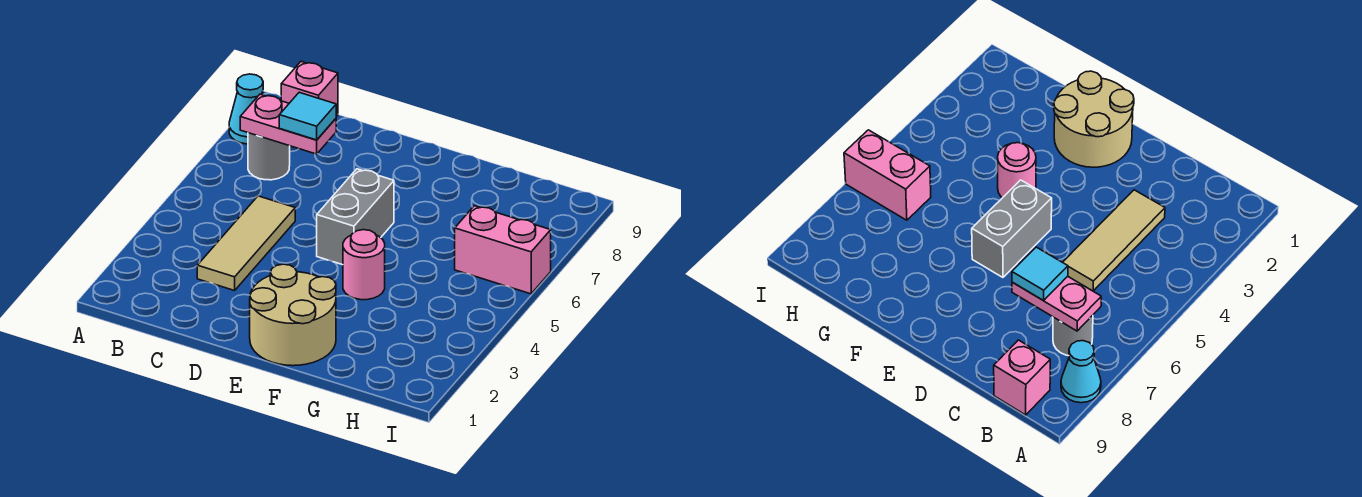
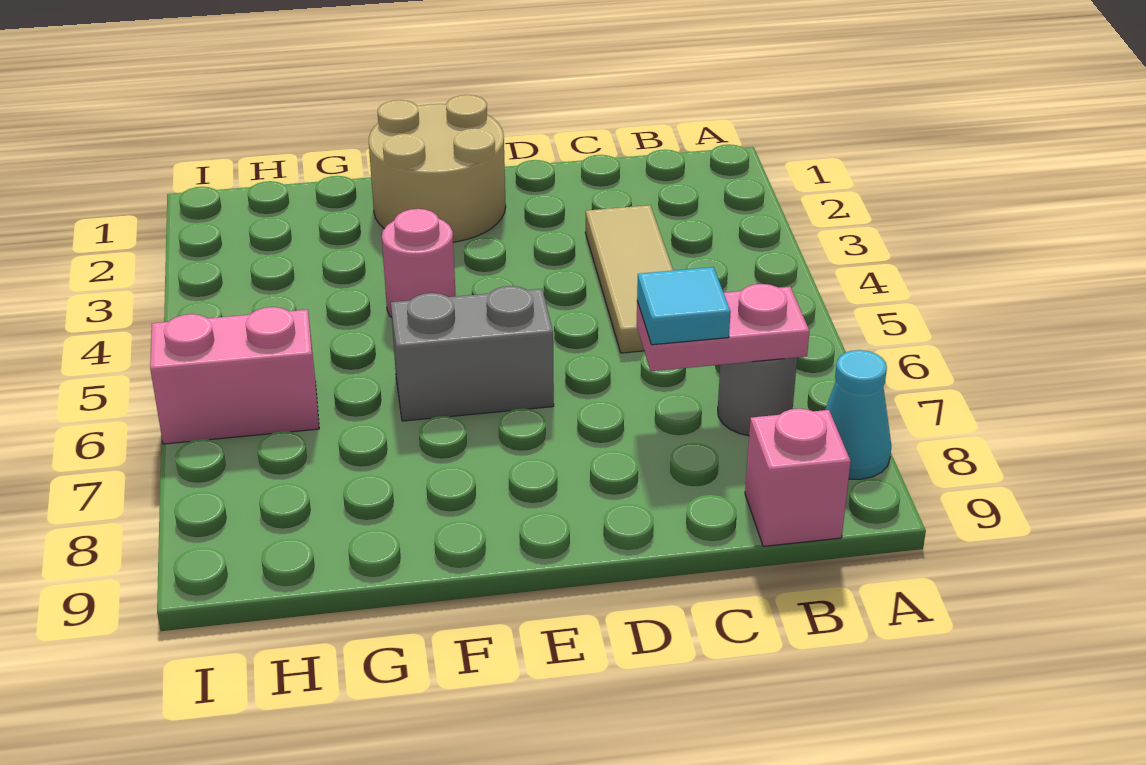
grey brick E5:E6 level 1 -> grey brick E6:F6 level 1

